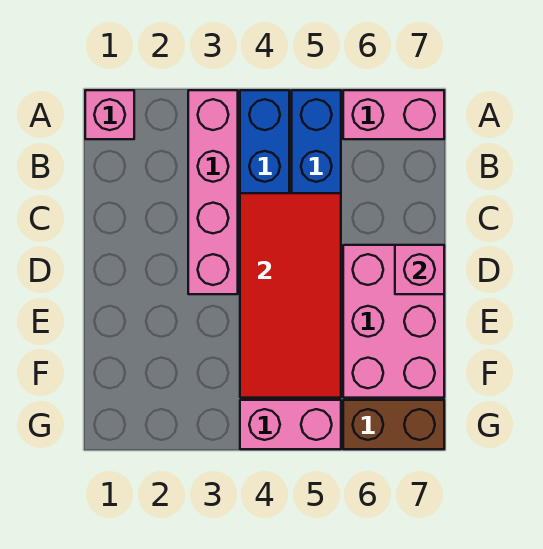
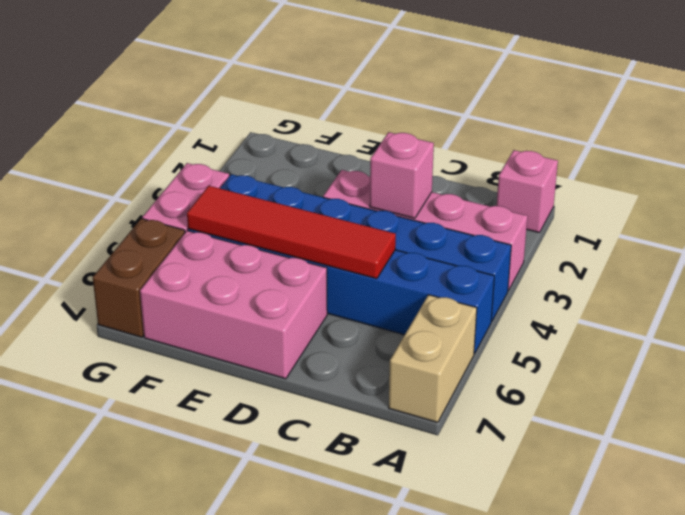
pink brick A6:A7 level 1 -> tan brick A6:A7 level 1
red tile C4:F5 level 2 -> red tile C5:F5 level 2
pink brick D7 level 2 -> pink brick C3 level 2

